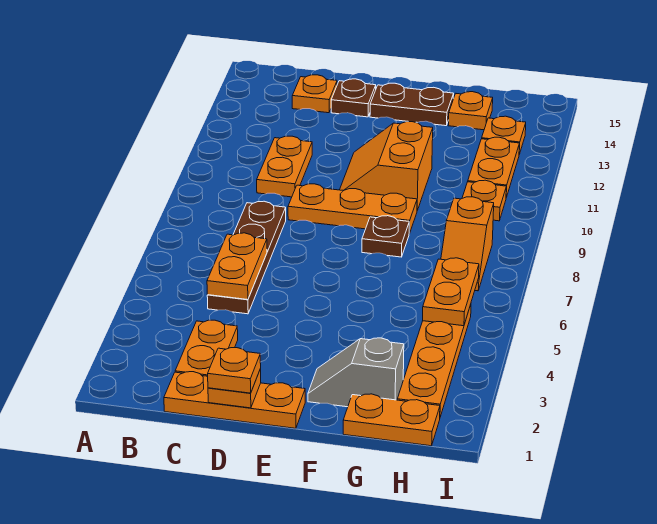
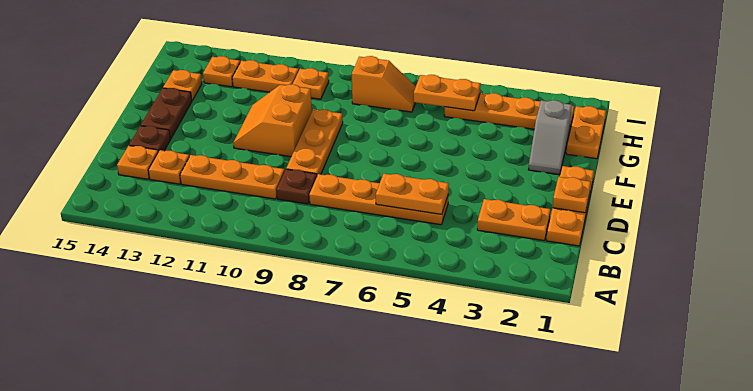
brown plate C5:C8 level 1 -> orange plate C5:C8 level 1
orange plate C10:C11 level 1 -> orange plate C10:C12 level 1
orange plate D1 level 3 -> orange plate C13 level 1
orange slope E10:F11 level 1 top F -> orange slope E10:F11 level 1 top 10
brown plate F8 level 1 -> brown plate C9 level 1

